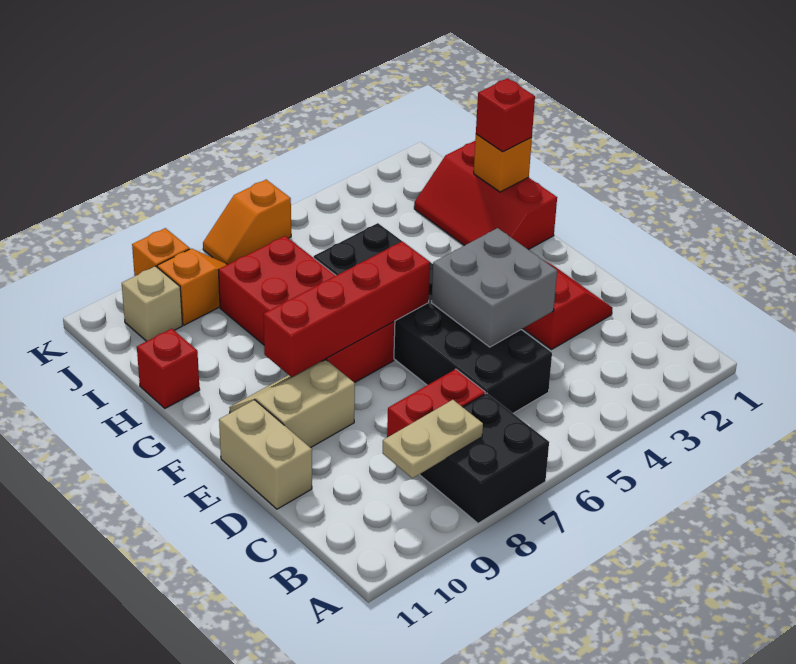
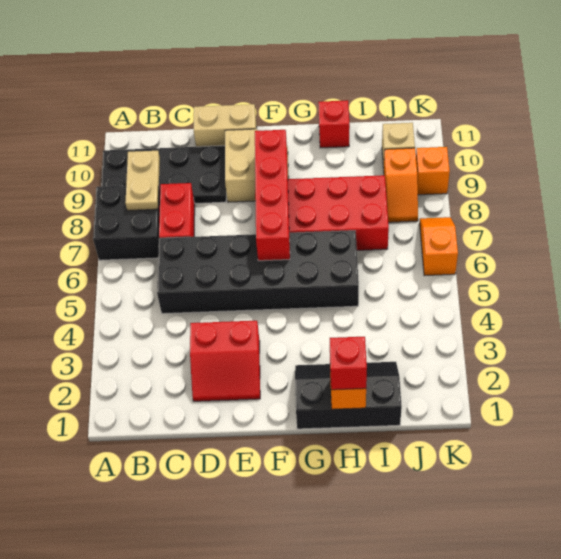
none -> black plate A9:D10 level 1
grey brick D4:E5 level 2 -> none
red slope G1:I2 level 1 top 1 -> black slope G1:I2 level 1 top 1

